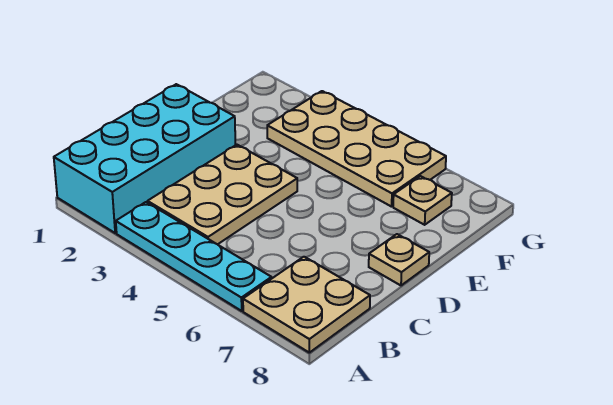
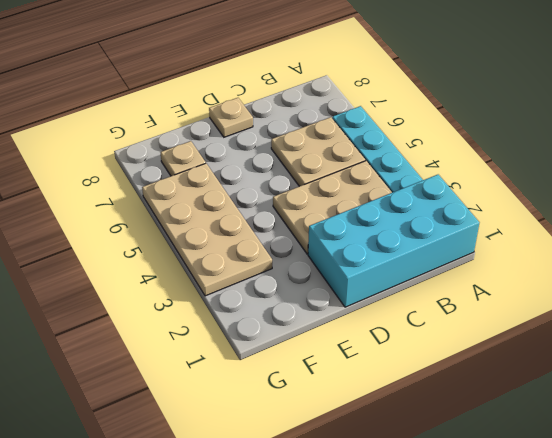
tan plate A7:B8 level 1 -> tan plate B5:C6 level 1

